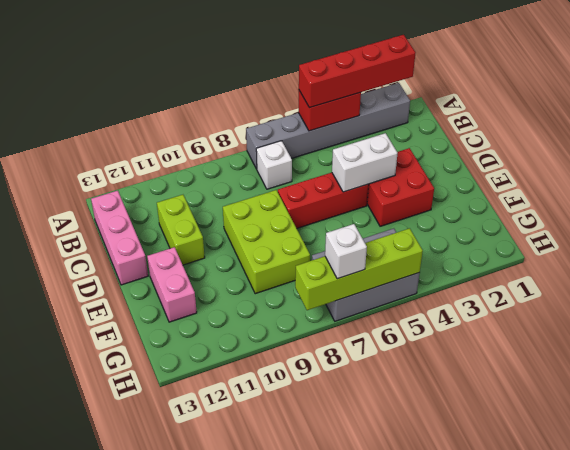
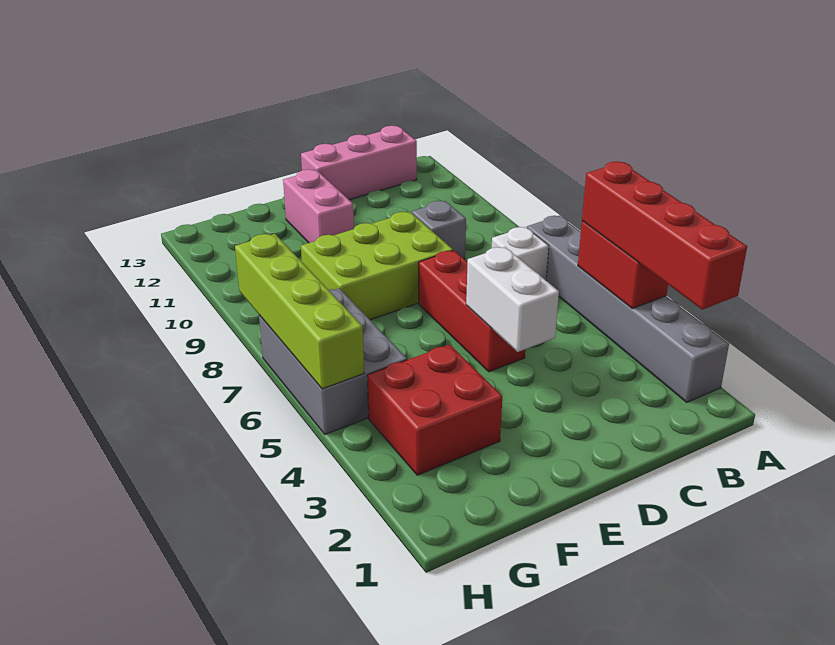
none -> grey brick C9 level 1
lime brick C11:D11 level 1 -> none
red brick D3:E4 level 1 -> red brick F3:G4 level 1
pink brick E12:F12 level 1 -> pink brick E11:E12 level 1
white brick H7 level 3 -> none

